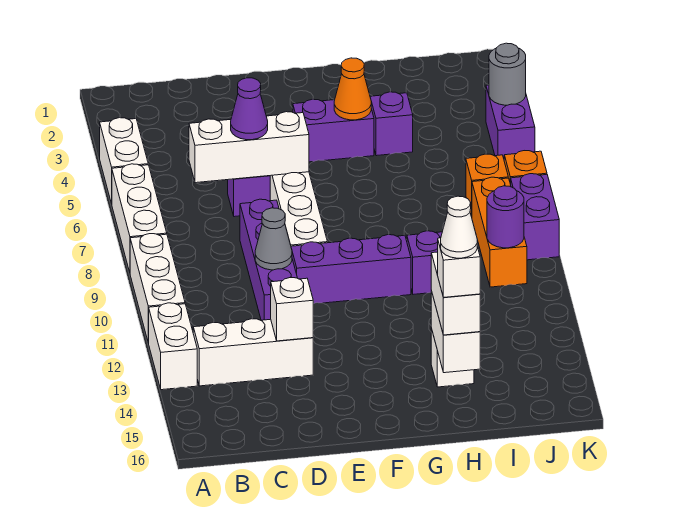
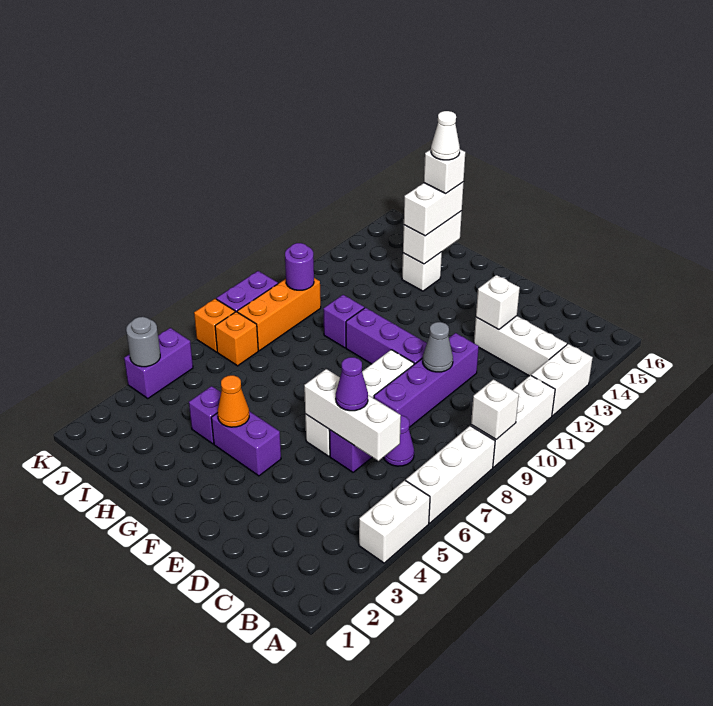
none -> white brick A9 level 2
none -> purple cone C7 level 1

